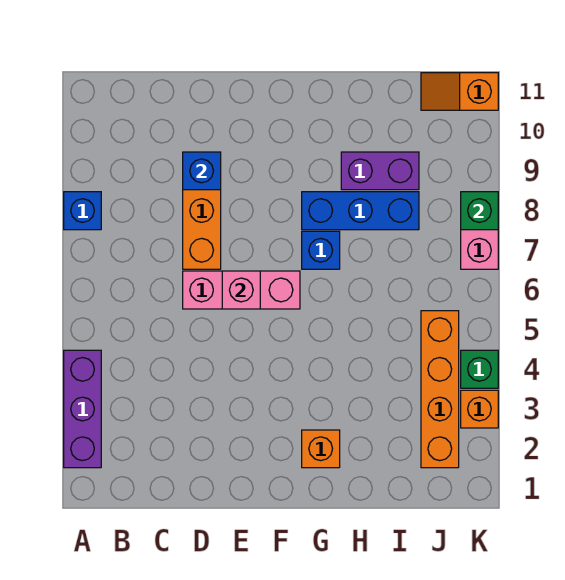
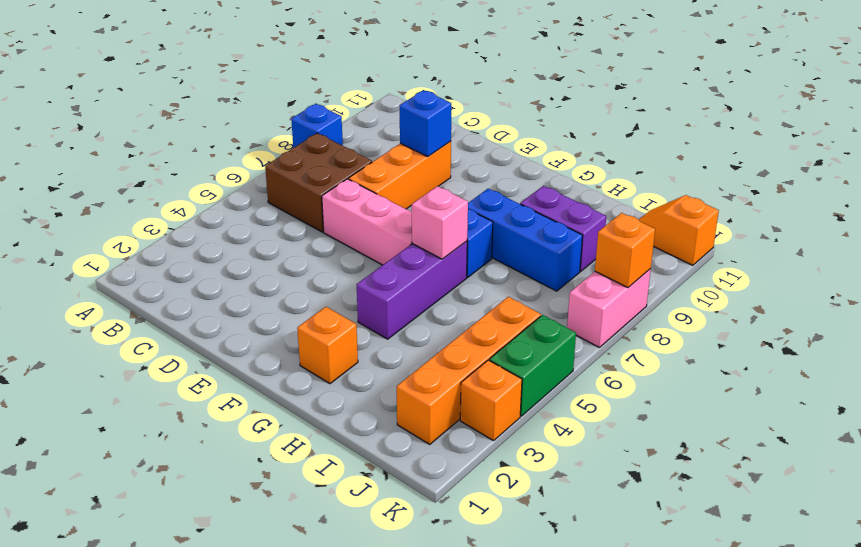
purple brick A2:A4 level 1 -> purple brick G4:G6 level 1
none -> brown brick B6:C7 level 1
pink brick E6 level 2 -> pink brick G6 level 2
green brick K4 level 1 -> green brick K4:K5 level 1
green brick K8 level 2 -> orange brick K8 level 2

